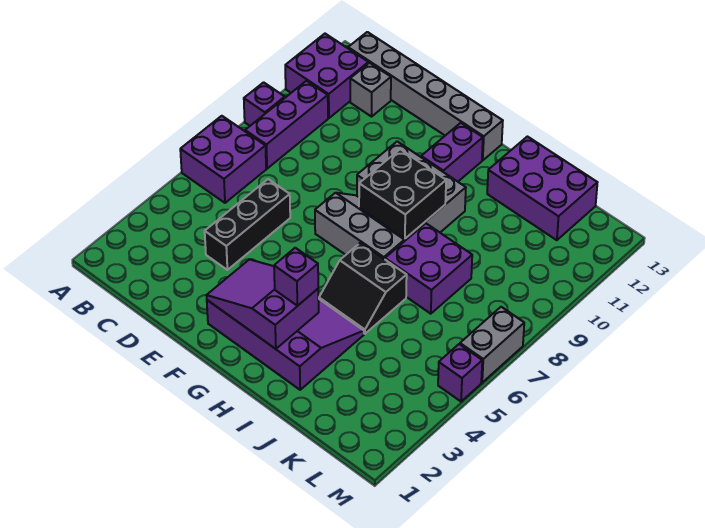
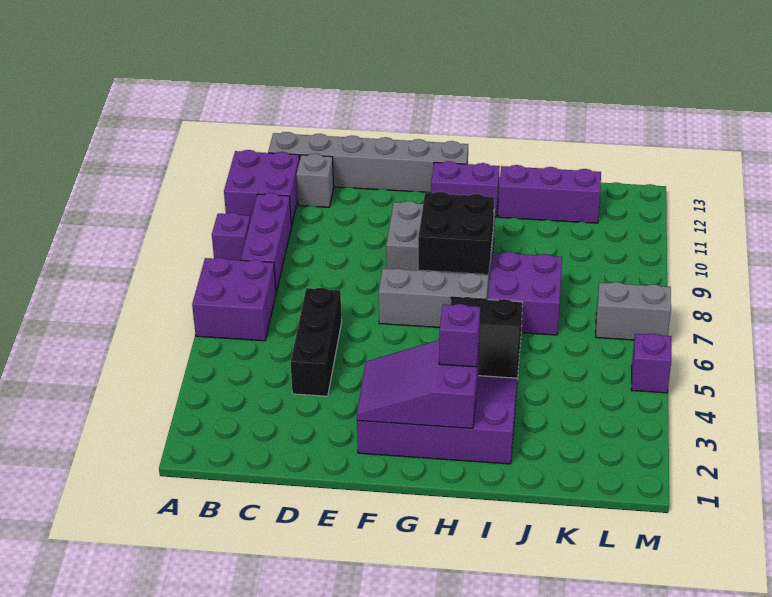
purple brick G11:G12 level 1 -> purple brick G12:H12 level 1
purple brick I12:K13 level 1 -> purple brick I12:K12 level 1
grey brick M6:M7 level 1 -> grey brick L7:M7 level 1

